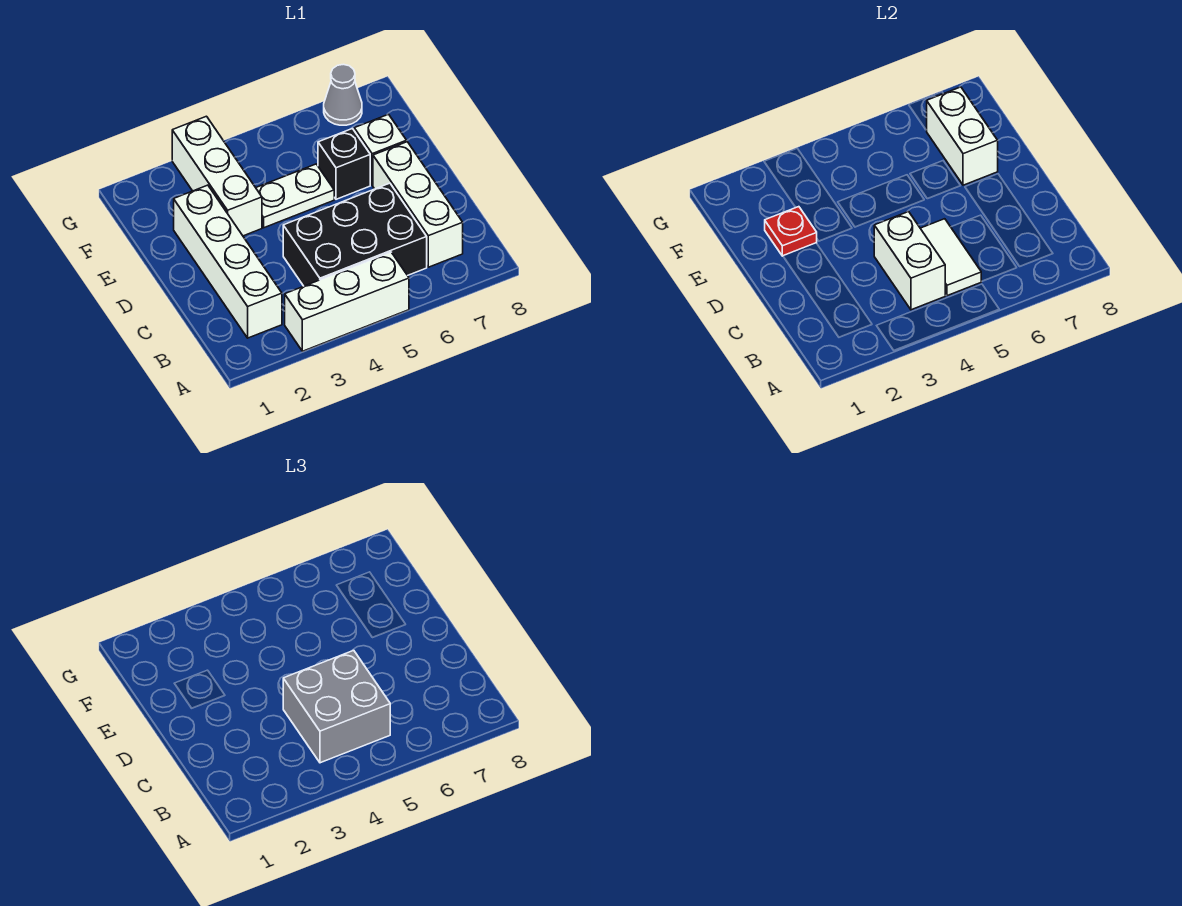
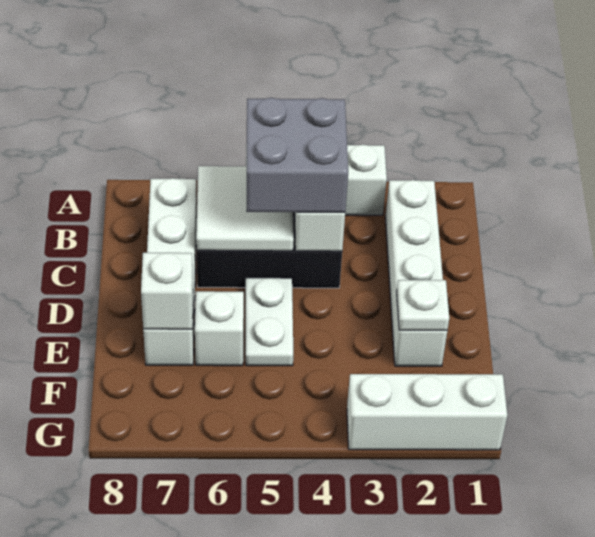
white tile B5:C5 level 2 -> white tile B5:C6 level 2
red plate E2 level 2 -> white plate E2 level 2
white brick E3:G3 level 1 -> white brick G1:G3 level 1
white plate E4:E5 level 1 -> white plate D5:E5 level 1
black brick E6 level 1 -> white brick E6 level 1
white brick E7:F7 level 2 -> white brick E7 level 2
grey cone G7 level 1 -> none

